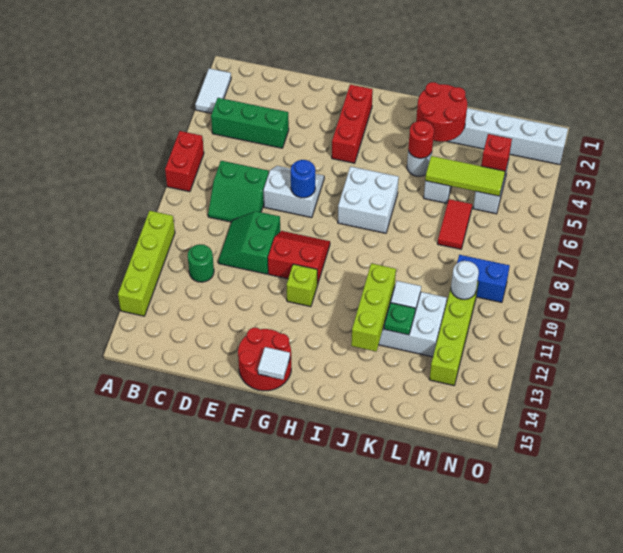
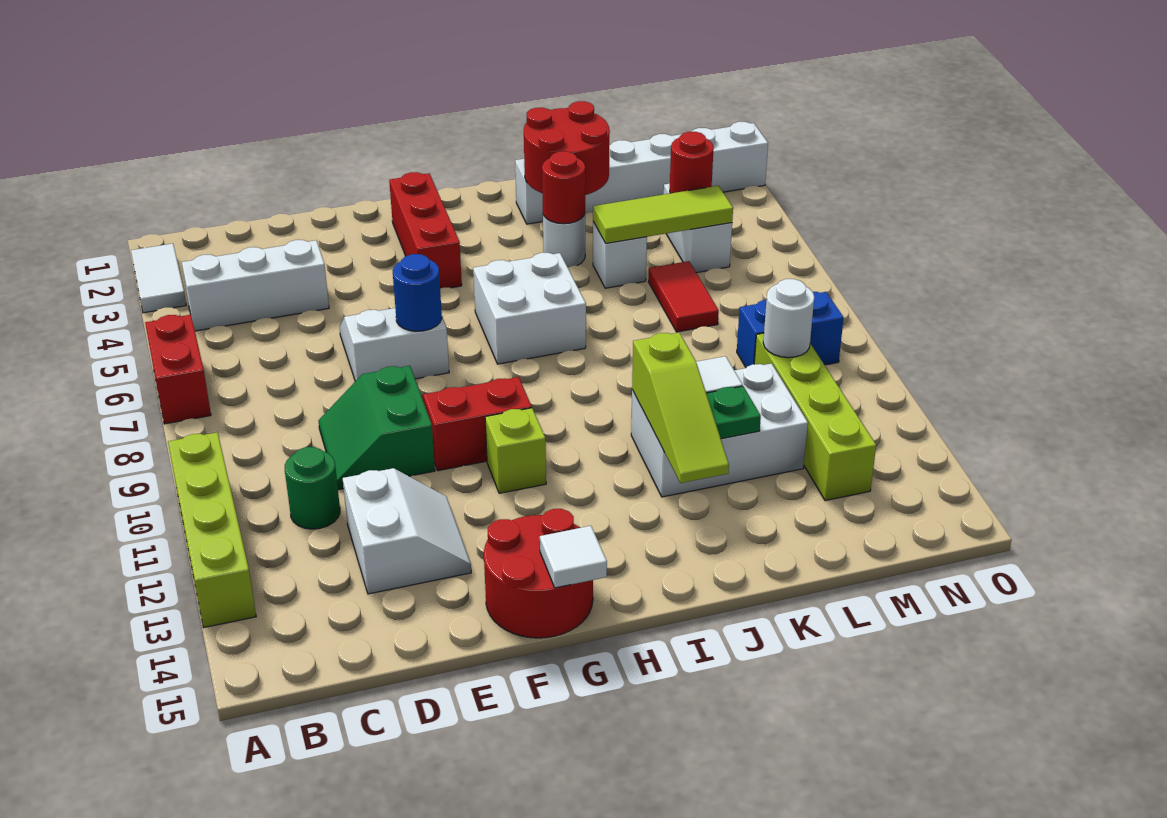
green brick B4:D4 level 1 -> white brick B4:D4 level 1
green slope C7:D8 level 1 top 7 -> none
none -> white slope D12:E13 level 1 top D
lime brick J11:J13 level 2 -> lime slope J11:J13 level 2 top 11
red brick M4 level 2 -> red round brick M4 level 2

